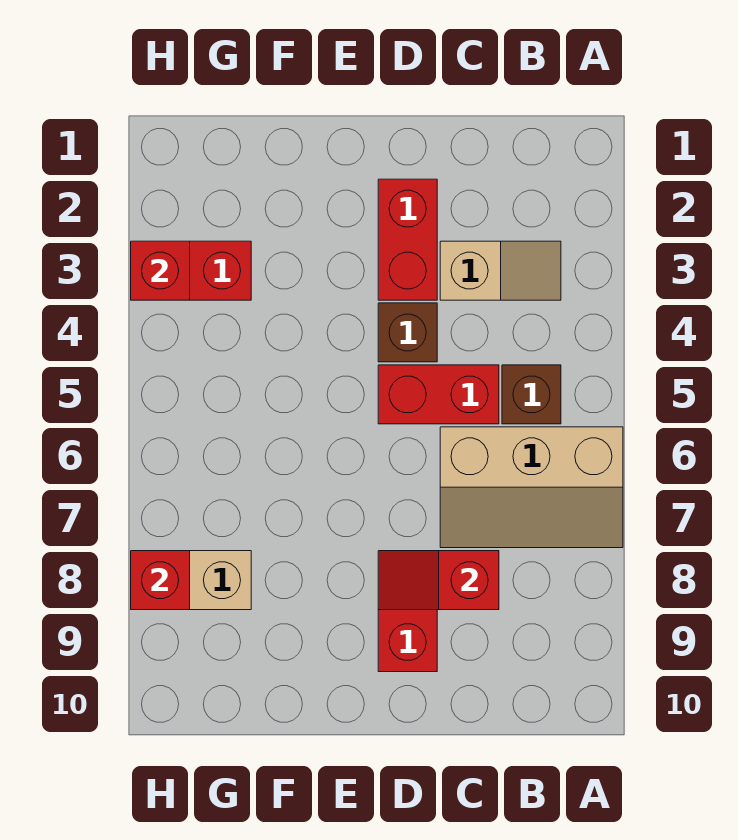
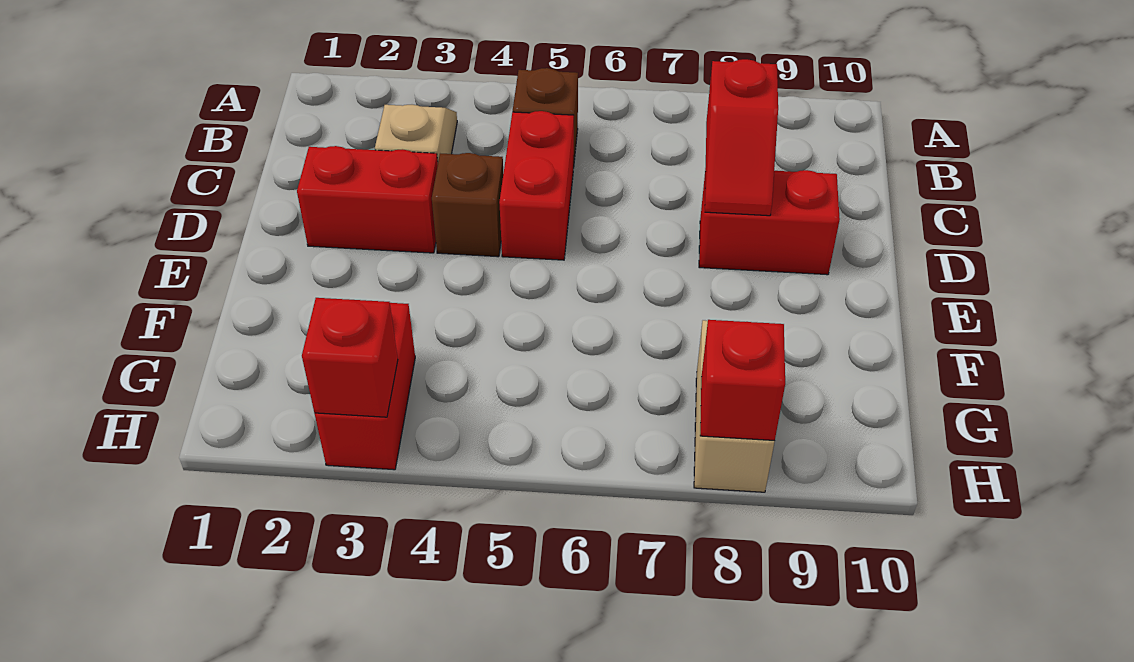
tan slope A6:C7 level 1 top 6 -> none

